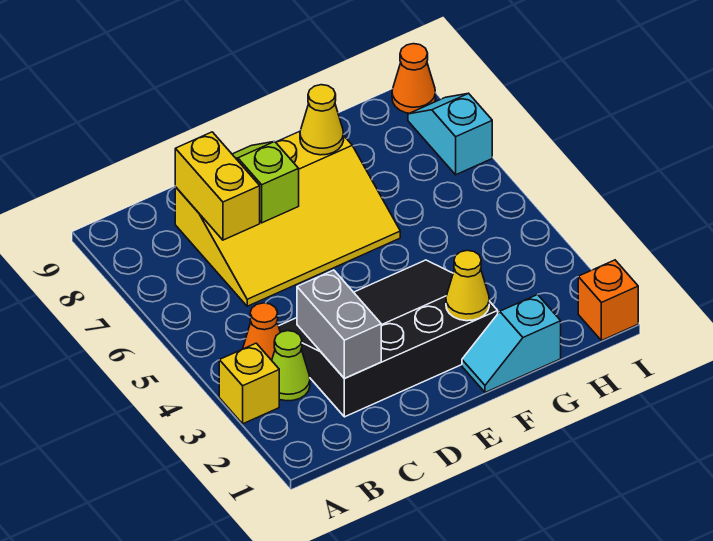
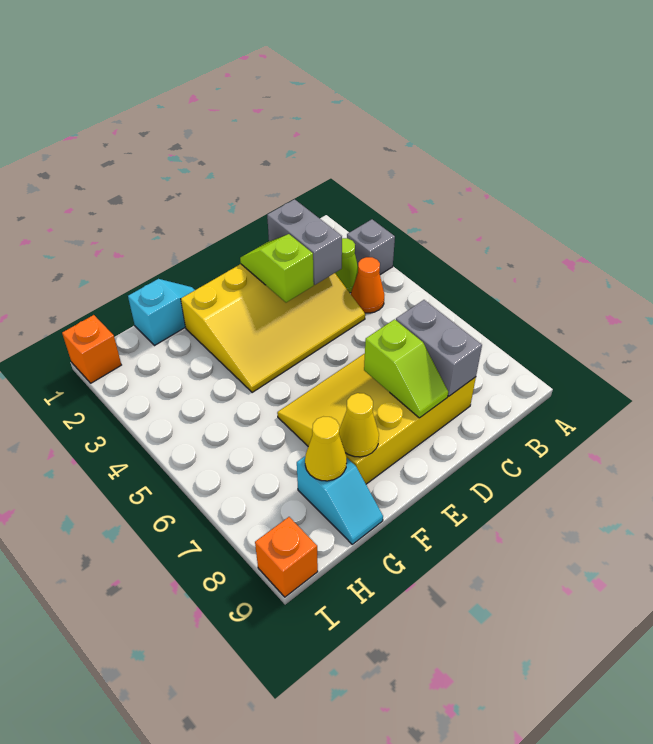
yellow brick A3 level 1 -> grey brick A3 level 1
black slope C2:F4 level 1 top 2 -> yellow slope C2:F4 level 1 top 2
yellow brick C7:C8 level 2 -> grey brick C7:C8 level 2
none -> lime slope D2:D3 level 2 top 3
yellow cone F2 level 2 -> yellow cone G8 level 2
cyan slope I7:I8 level 1 top 7 -> cyan slope G8:G9 level 1 top 8
orange cone I9 level 1 -> orange brick I9 level 1

